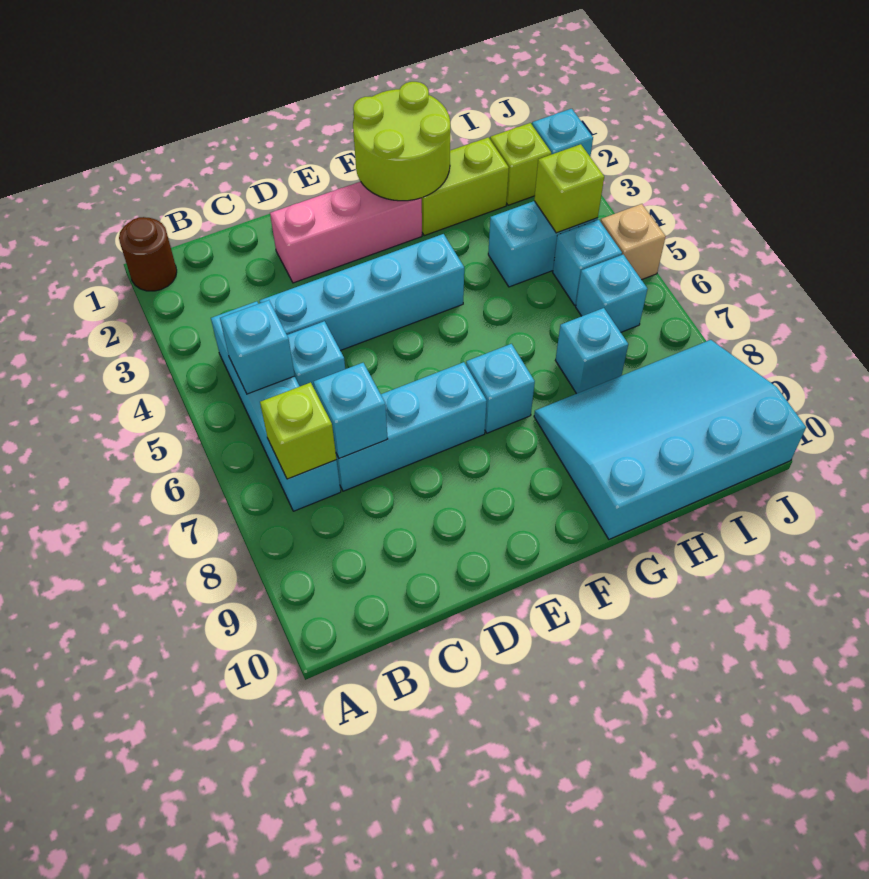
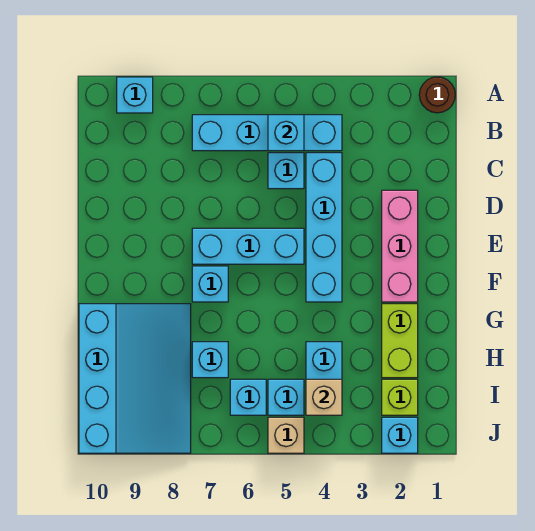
lime brick B7 level 2 -> none
cyan brick C7:E7 level 1 -> cyan brick E5:E7 level 1
cyan brick C7 level 2 -> cyan brick A9 level 1
lime round brick F1:G2 level 2 -> none
lime brick I4 level 2 -> tan brick I4 level 2

